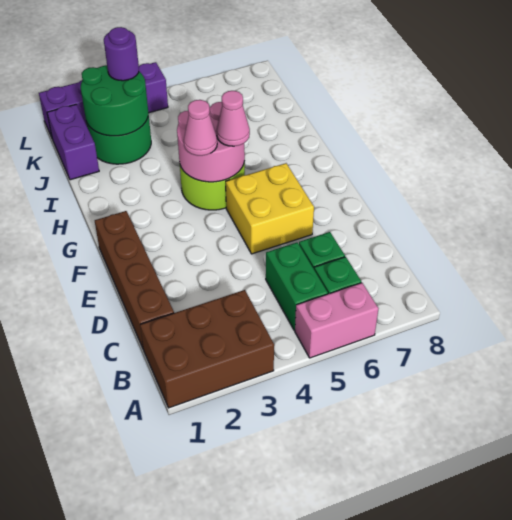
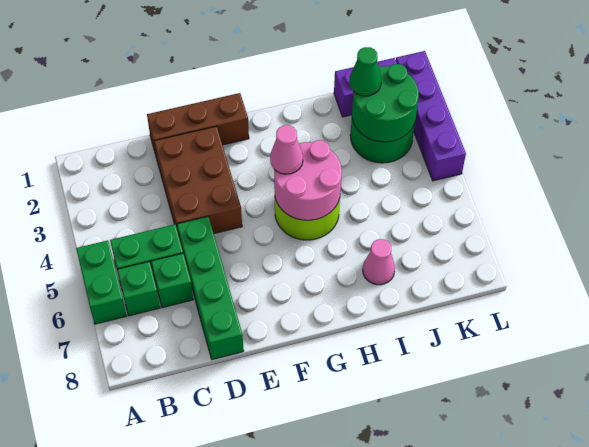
brown brick A1:B3 level 1 -> brown brick D2:E4 level 1
pink brick A5:A6 level 1 -> green brick A5:A6 level 1
brown brick C1:F1 level 1 -> brown brick D1:F1 level 1
none -> green brick D5:D8 level 1
yellow brick E5:F6 level 1 -> none
pink cone G5 level 3 -> pink cone I7 level 1
none -> green cone J2 level 3
purple round brick K3 level 3 -> none

